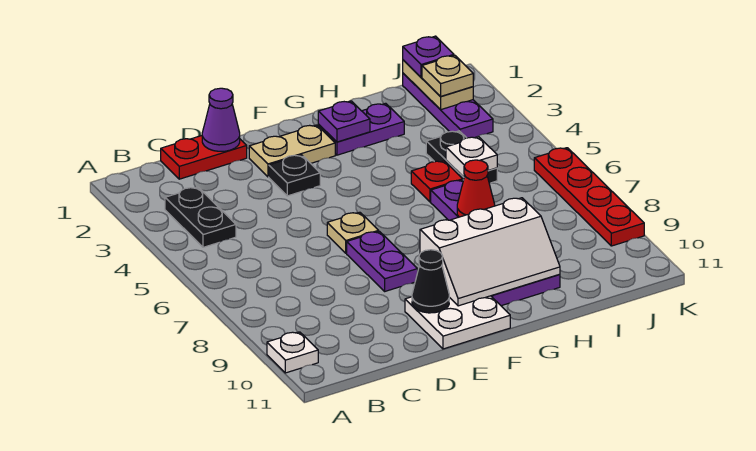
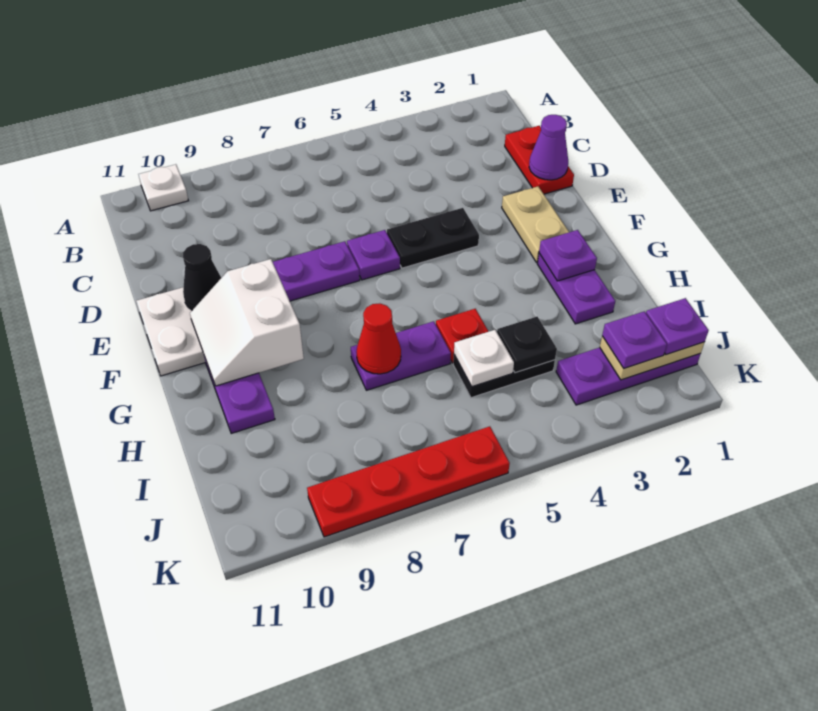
black plate B3:B4 level 1 -> black plate E4:E5 level 1
black plate E3 level 1 -> black plate I4 level 2
tan plate E6 level 1 -> purple plate E6 level 1
white slope F9:H10 level 2 top 9 -> white slope F9:G10 level 2 top 9
tan plate J2 level 3 -> purple plate J2 level 3

